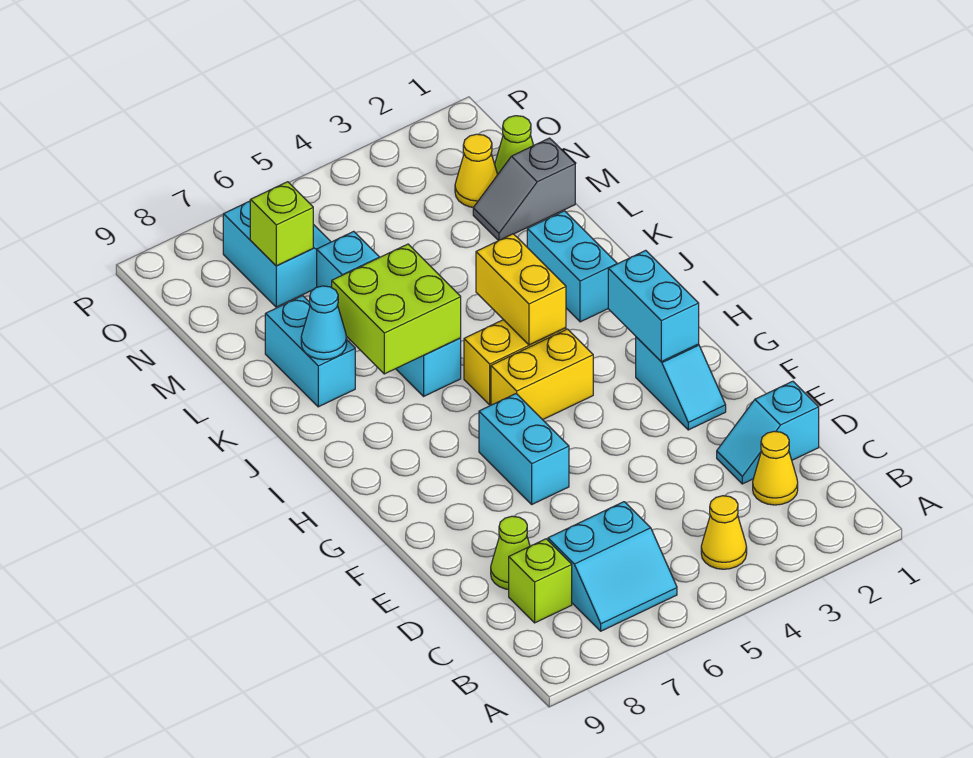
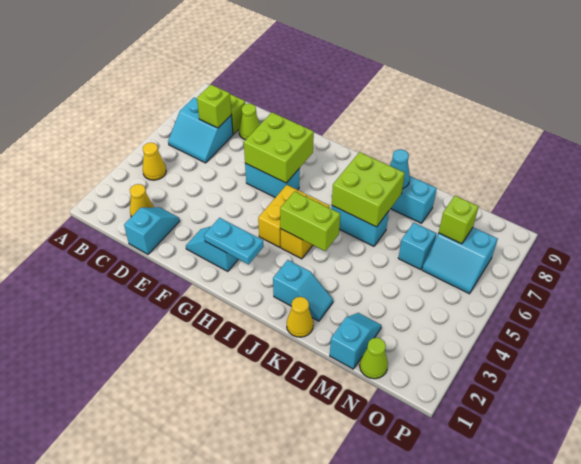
cyan slope B6:C7 level 1 top C -> cyan slope B6:C7 level 1 top 7
none -> lime brick C7 level 2
none -> lime brick F6:G7 level 2
cyan brick G2:H2 level 2 -> cyan plate G2:H2 level 2
yellow brick I4:J4 level 2 -> lime brick I4:J4 level 2
cyan brick J2:K2 level 1 -> cyan slope J2:K2 level 1 top J
grey slope M1:M2 level 1 top 1 -> cyan slope M1:M2 level 1 top 1
yellow cone N2 level 1 -> yellow cone K1 level 1

